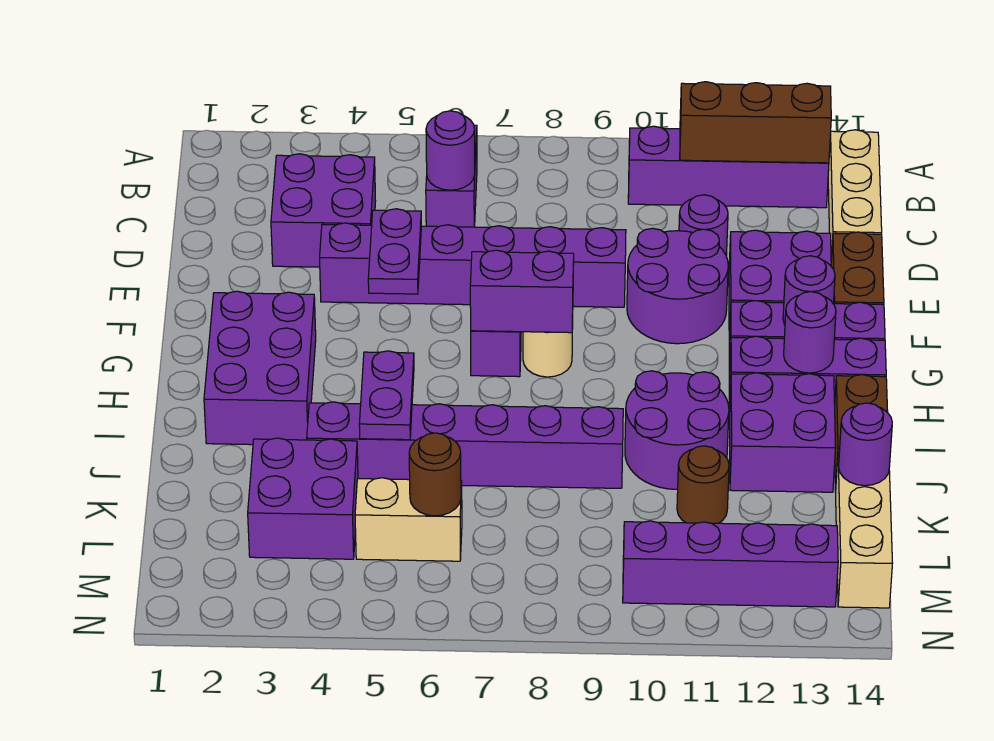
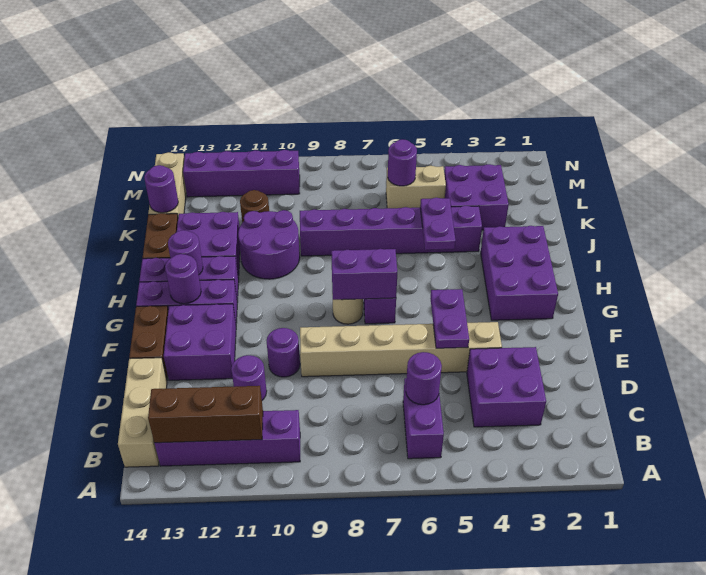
purple brick E4:E9 level 1 -> tan brick E4:E9 level 1
purple round brick E10:F11 level 1 -> purple round brick E10 level 1
brown round brick L6 level 2 -> purple round brick L6 level 2

